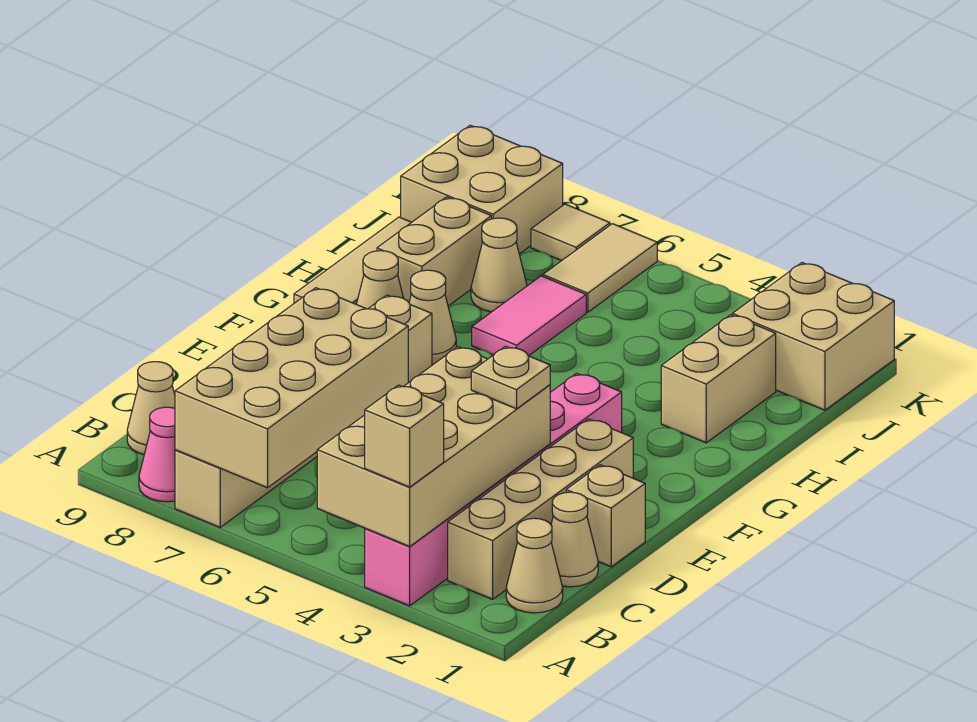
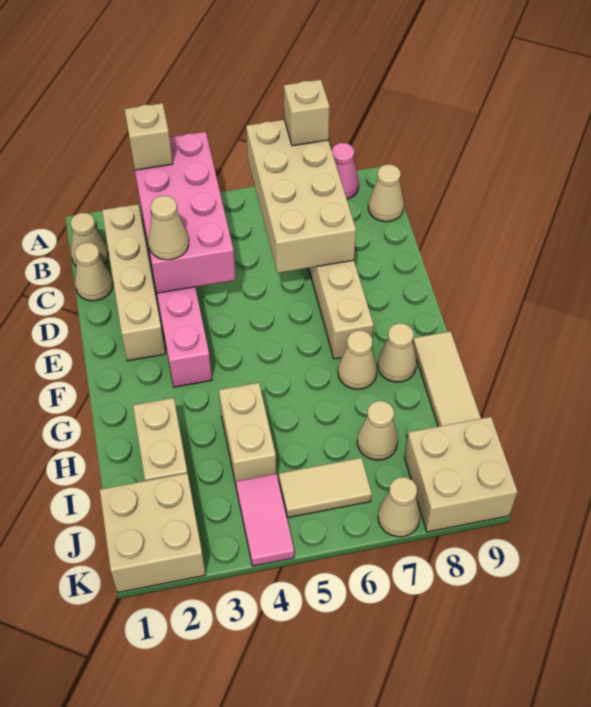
tan brick A3:D4 level 2 -> pink brick A3:D4 level 2
tan brick D1 level 1 -> tan brick A7 level 3
tan plate D3 level 3 -> tan cone D3 level 3
pink tile H6:I6 level 1 -> pink tile J4:K4 level 1
tan brick H8:I8 level 1 -> tan brick H4:I4 level 1
tan tile J6:K6 level 1 -> tan tile J5:J6 level 1
tan tile K7 level 1 -> tan cone K7 level 1

